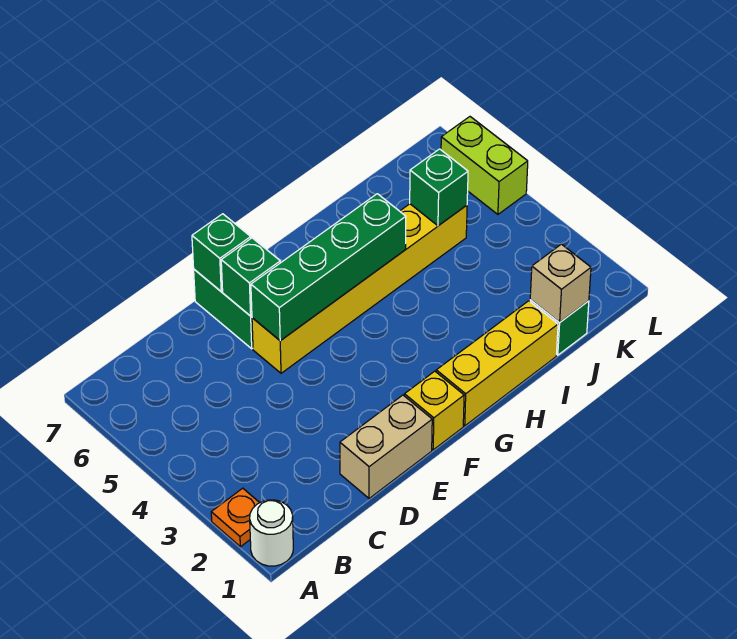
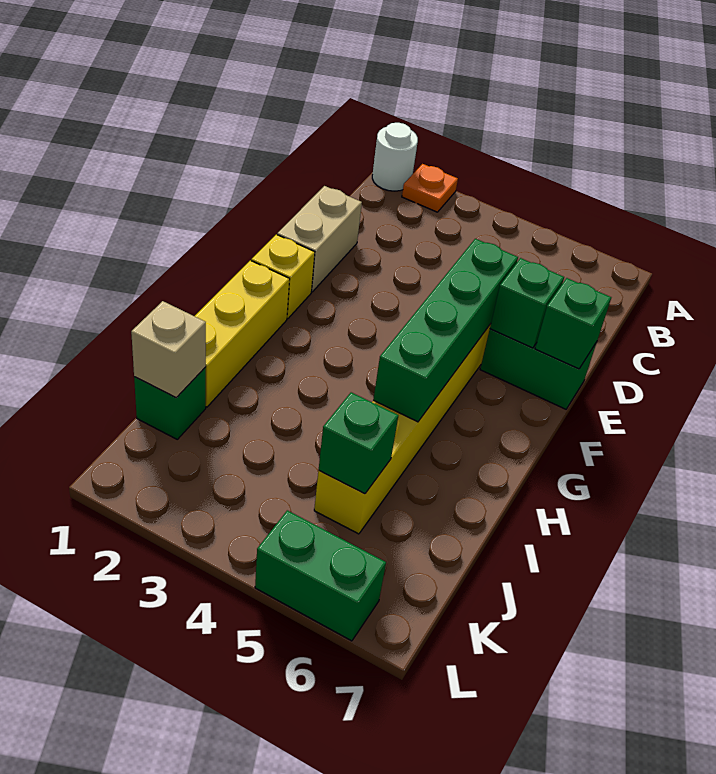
lime brick L5:L6 level 1 -> green brick L5:L6 level 1

